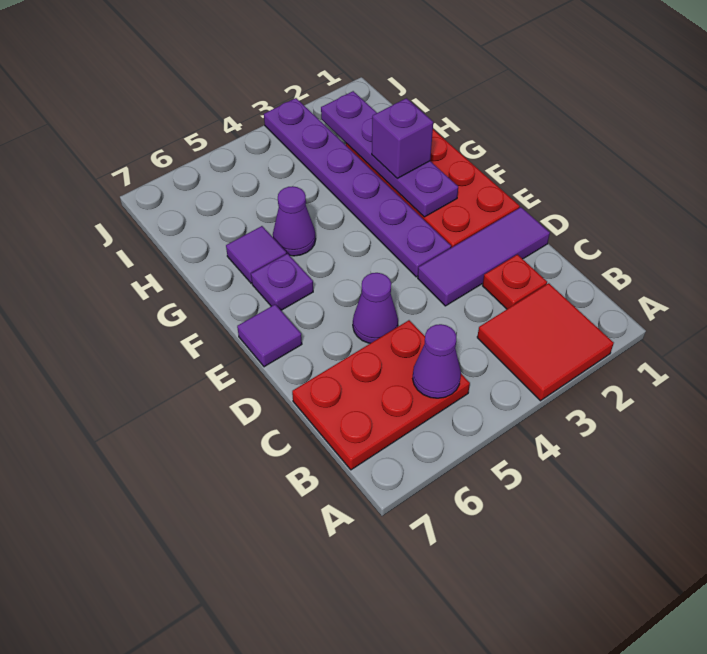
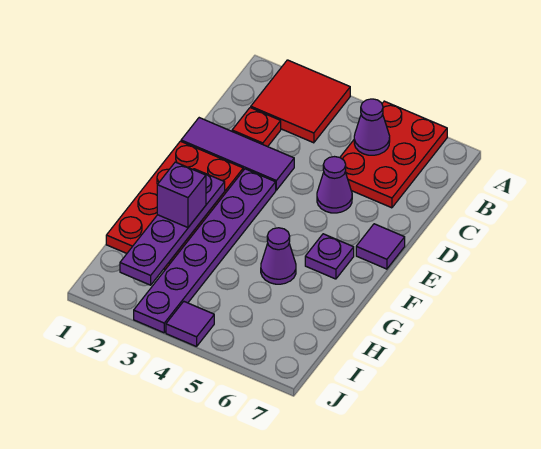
red plate B5:C7 level 1 -> red plate A5:C6 level 1
purple tile G6 level 1 -> purple tile J4 level 1

